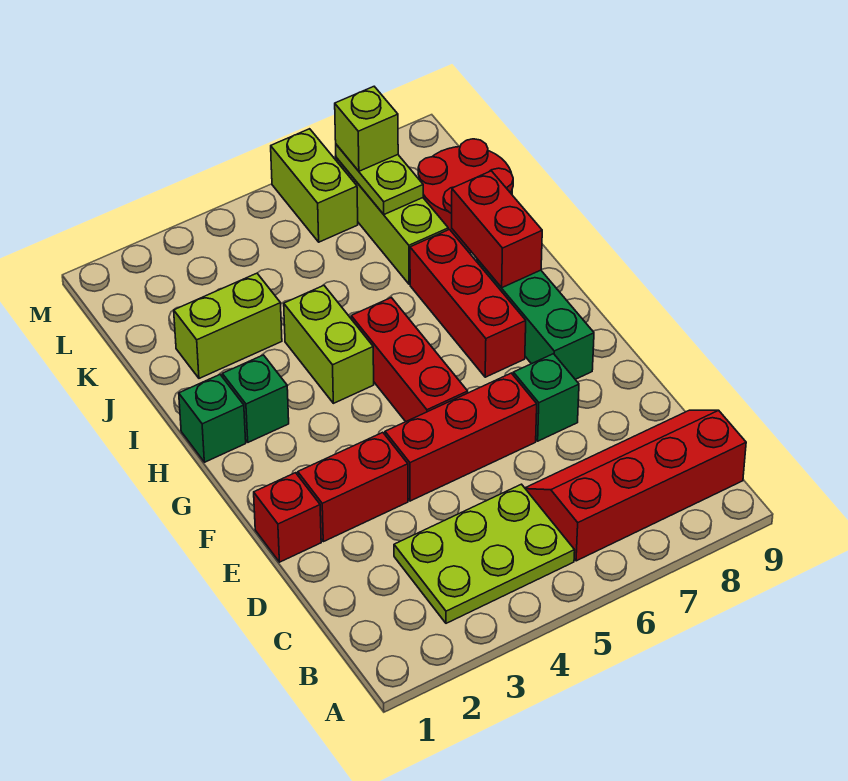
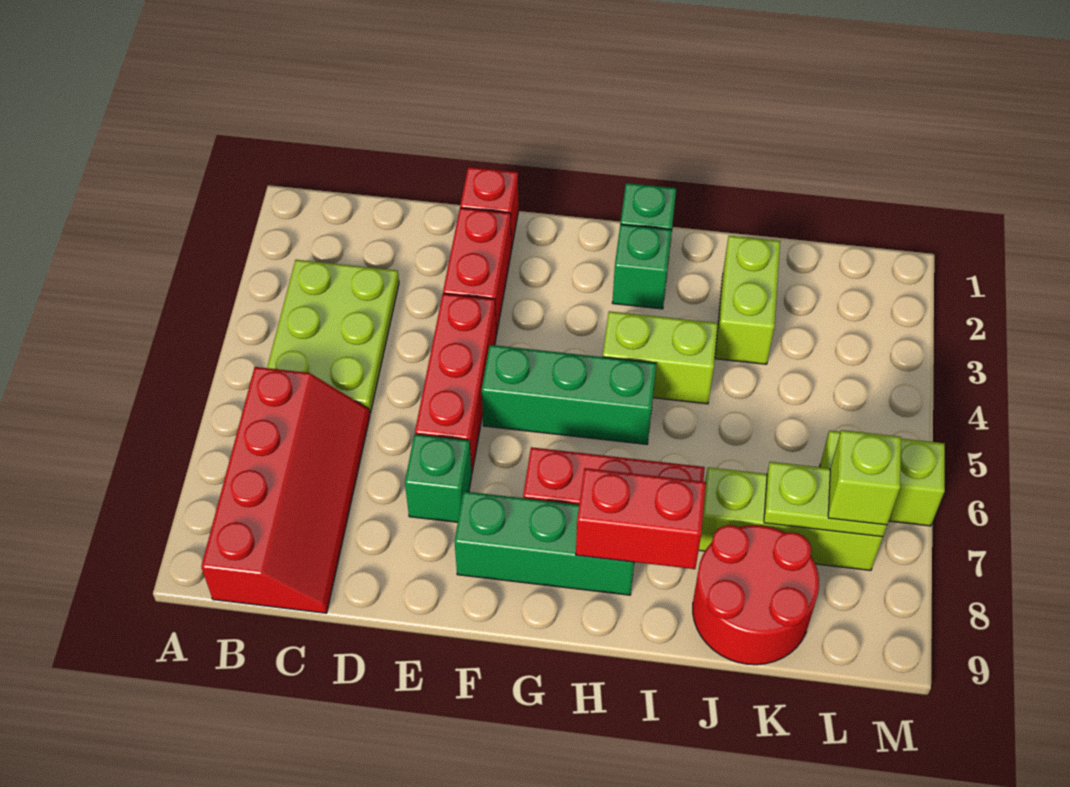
red brick F5:H5 level 1 -> green brick F5:H5 level 1

